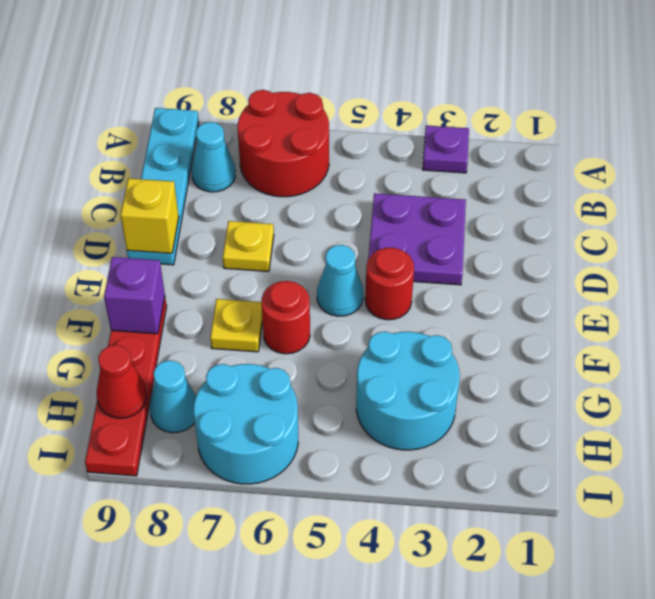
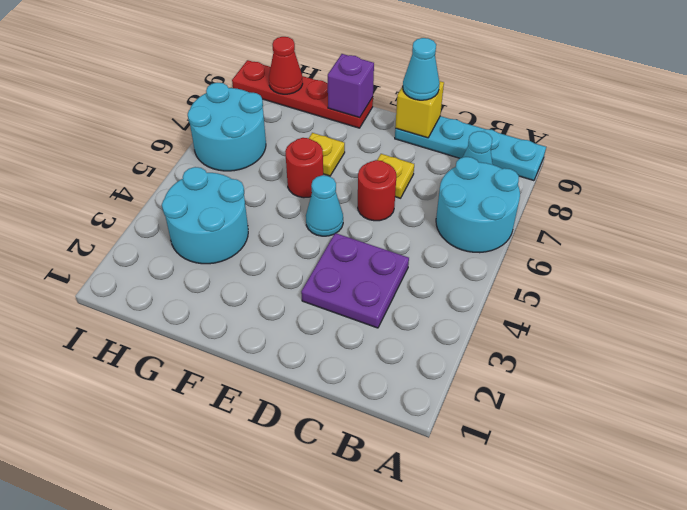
purple plate A3 level 1 -> none
red round brick A6:B7 level 1 -> cyan round brick A6:B7 level 1
red round brick E4 level 1 -> red round brick D6 level 1
cyan cone H8 level 1 -> cyan cone D9 level 3

